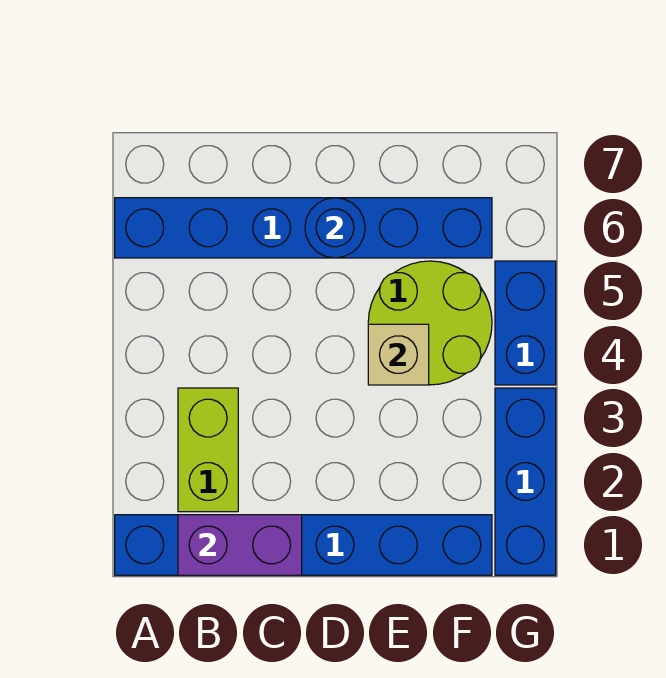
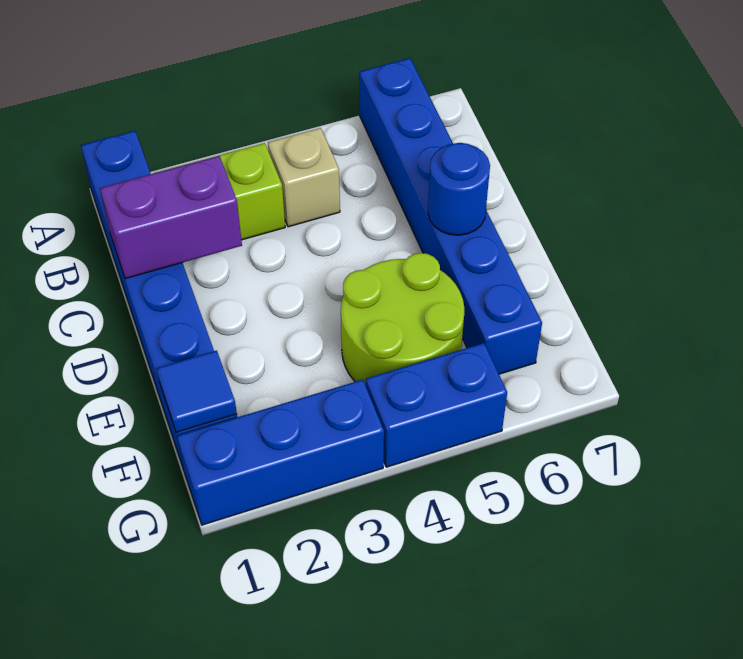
purple brick B1:C1 level 2 -> purple brick C1:C2 level 2
tan brick E4 level 2 -> tan brick B4 level 1
none -> blue tile F1 level 2

